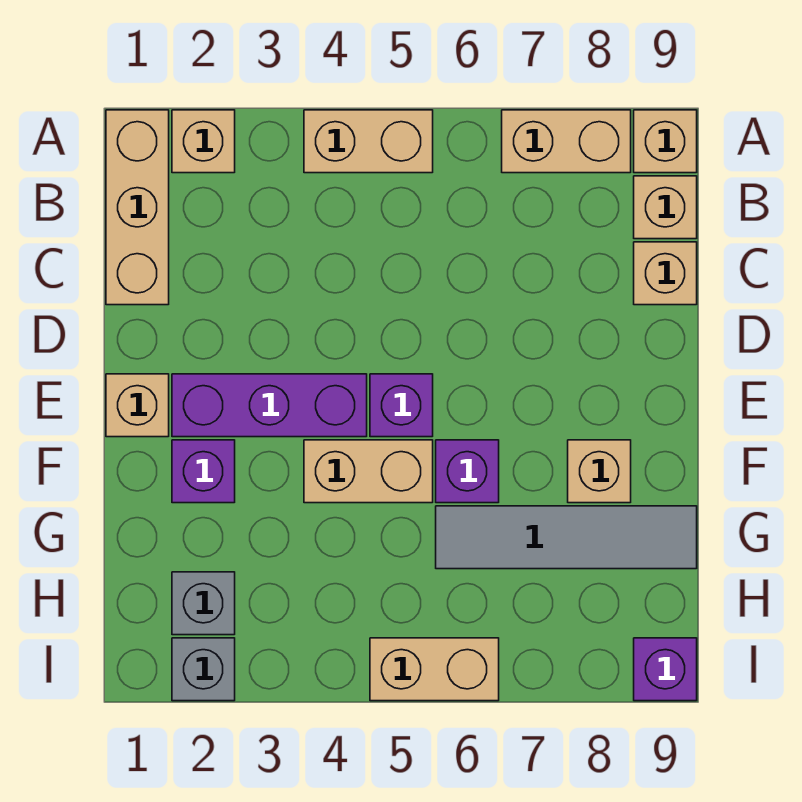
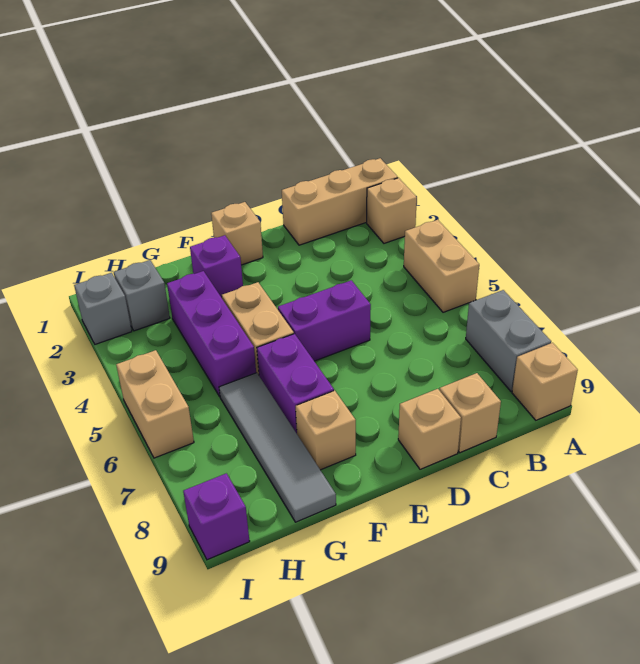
tan brick A7:A8 level 1 -> grey brick A7:A8 level 1
tan brick B9 level 1 -> tan brick D9 level 1
purple brick E2:E4 level 1 -> purple brick G3:G5 level 1
purple brick E5 level 1 -> purple brick D5:E5 level 1
purple brick F6 level 1 -> purple brick F6:F7 level 1

